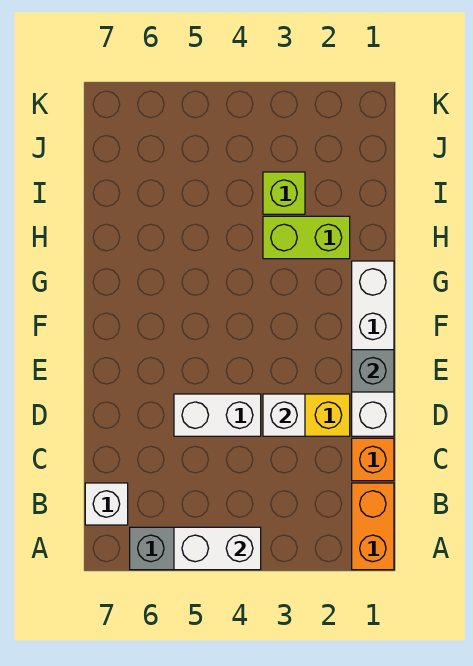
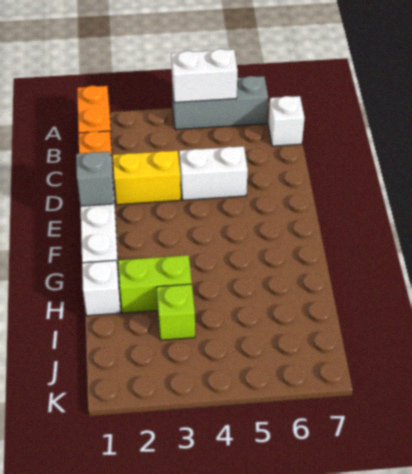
white brick D3 level 2 -> white brick H1 level 1

